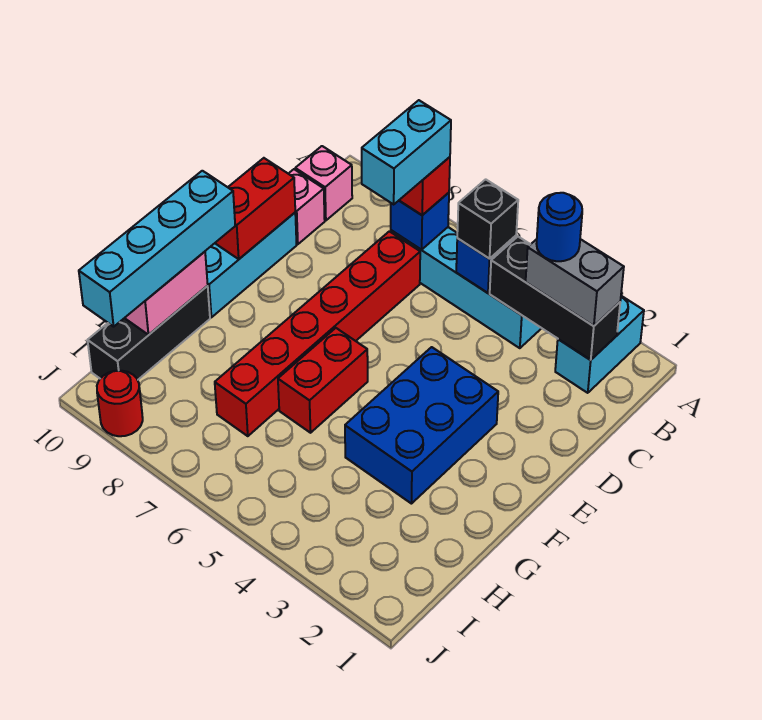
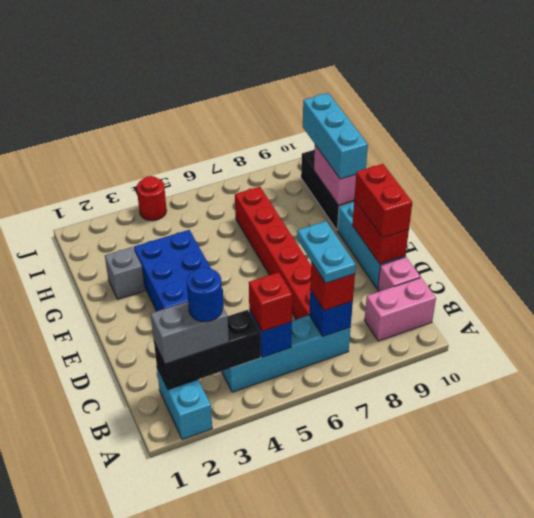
black brick B5 level 3 -> red brick B5 level 3
cyan brick B7:C7 level 4 -> cyan plate B7:C7 level 4
pink brick B10 level 1 -> pink brick B9:B10 level 1
red brick F6:G6 level 1 -> red brick D10:E10 level 3
cyan brick F10:I10 level 3 -> cyan brick G10:I10 level 3
none -> grey brick G2 level 1
red round brick J9 level 1 -> red round brick J4 level 1

